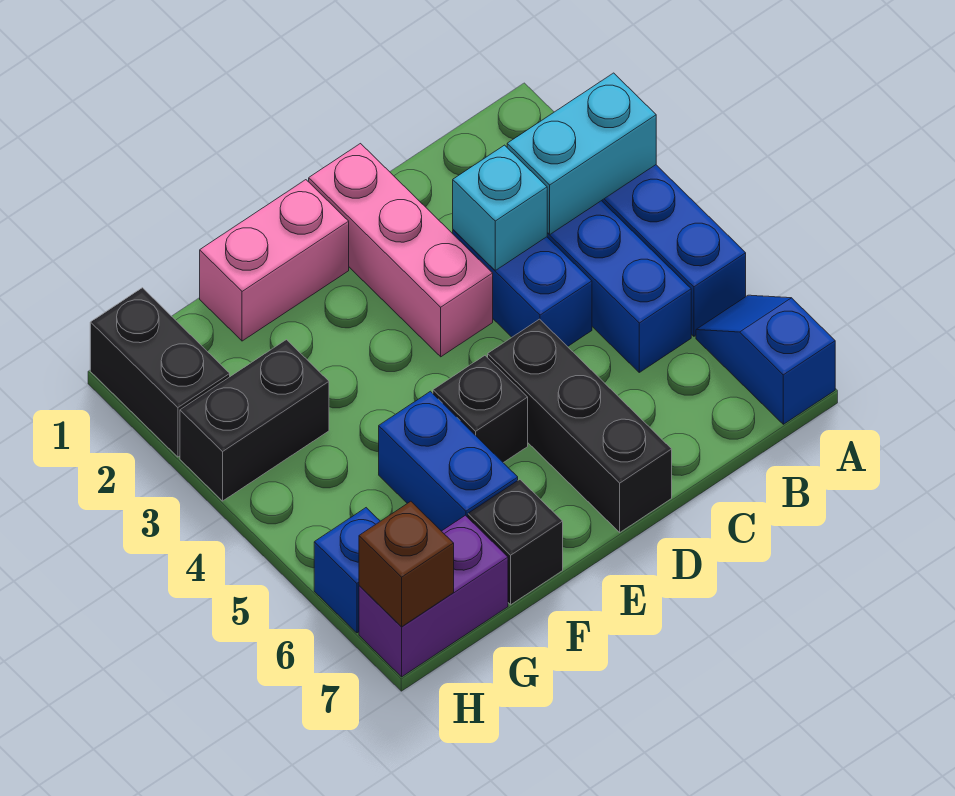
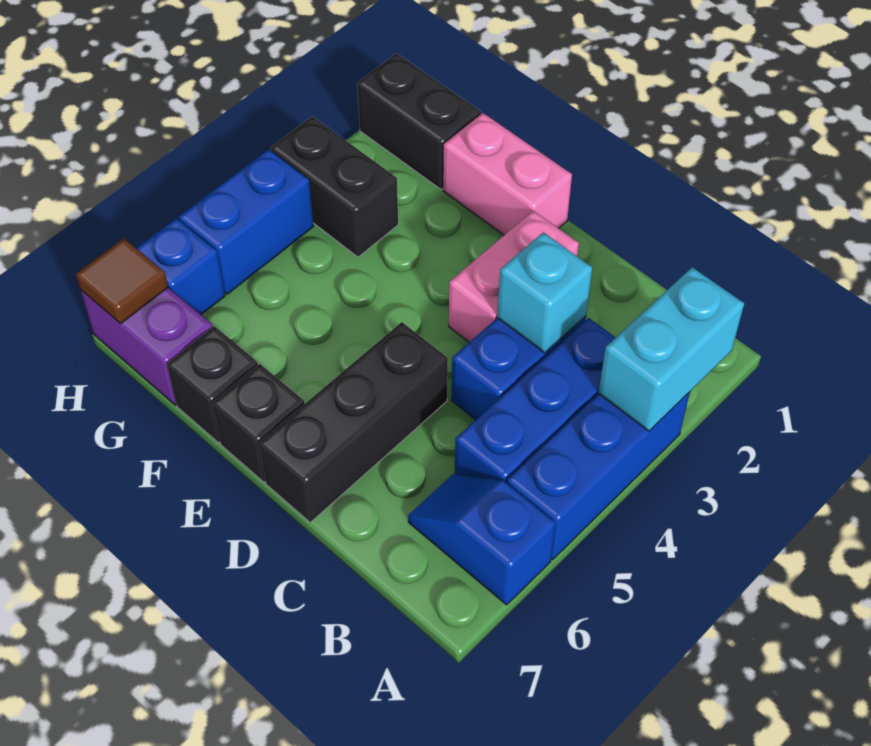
cyan brick A3:B3 level 2 -> cyan brick A2:A3 level 2
blue slope A6:A7 level 1 top 7 -> blue slope A6:B6 level 1 top A
pink brick D1:D3 level 1 -> pink brick D2:D3 level 1
black brick E5 level 1 -> black brick E7 level 1
blue brick F5:F6 level 1 -> blue brick H4:H5 level 1
black brick H1:H2 level 1 -> black brick G1:H1 level 1
brown brick H7 level 2 -> brown tile H7 level 2

